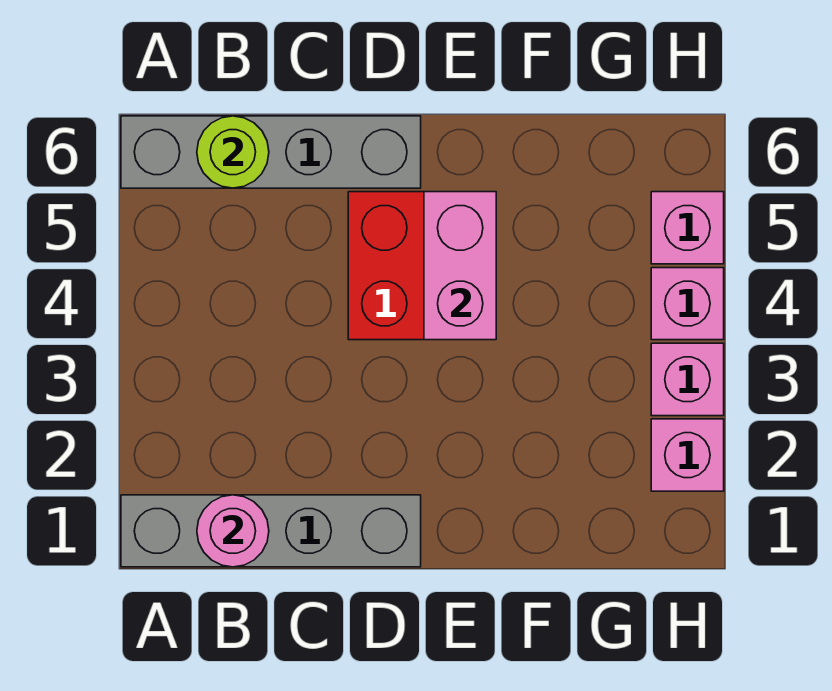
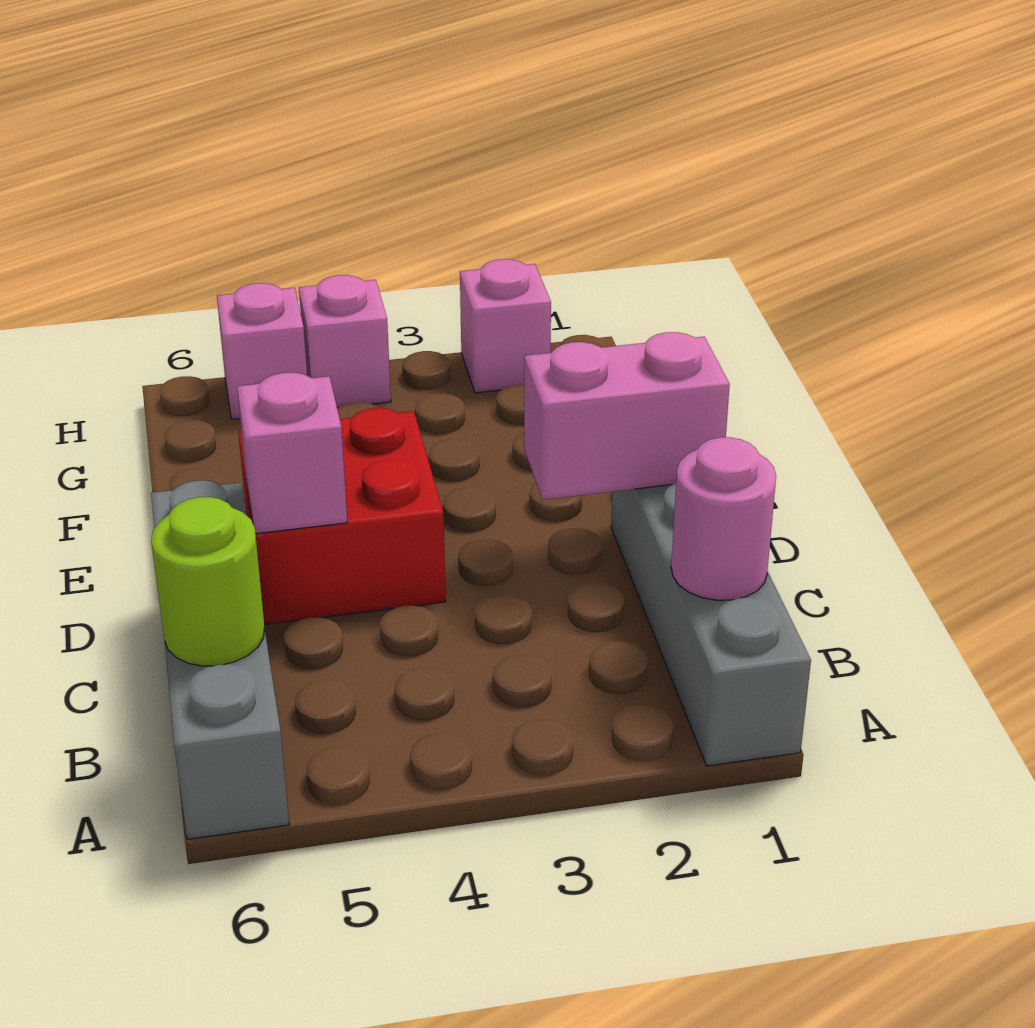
pink brick E4:E5 level 2 -> pink brick D1:D2 level 2
pink brick H3 level 1 -> pink brick D5 level 2

